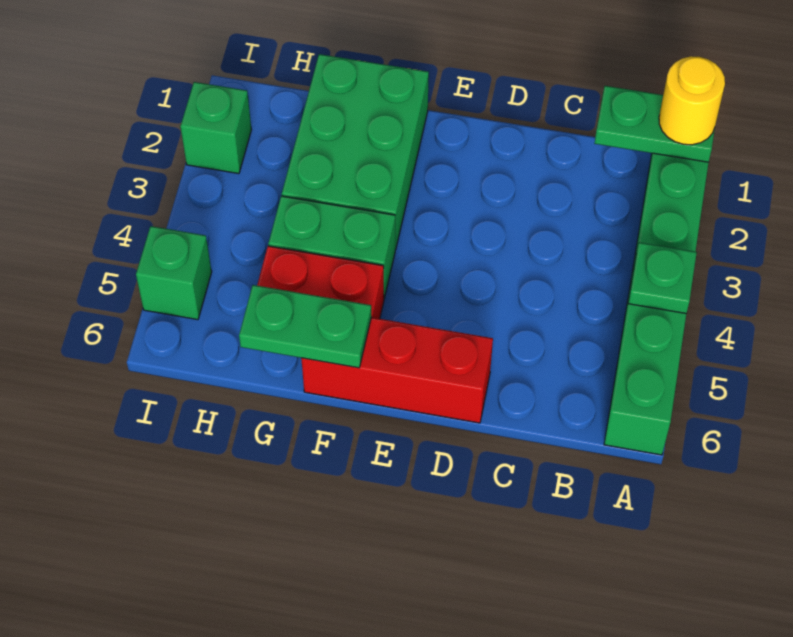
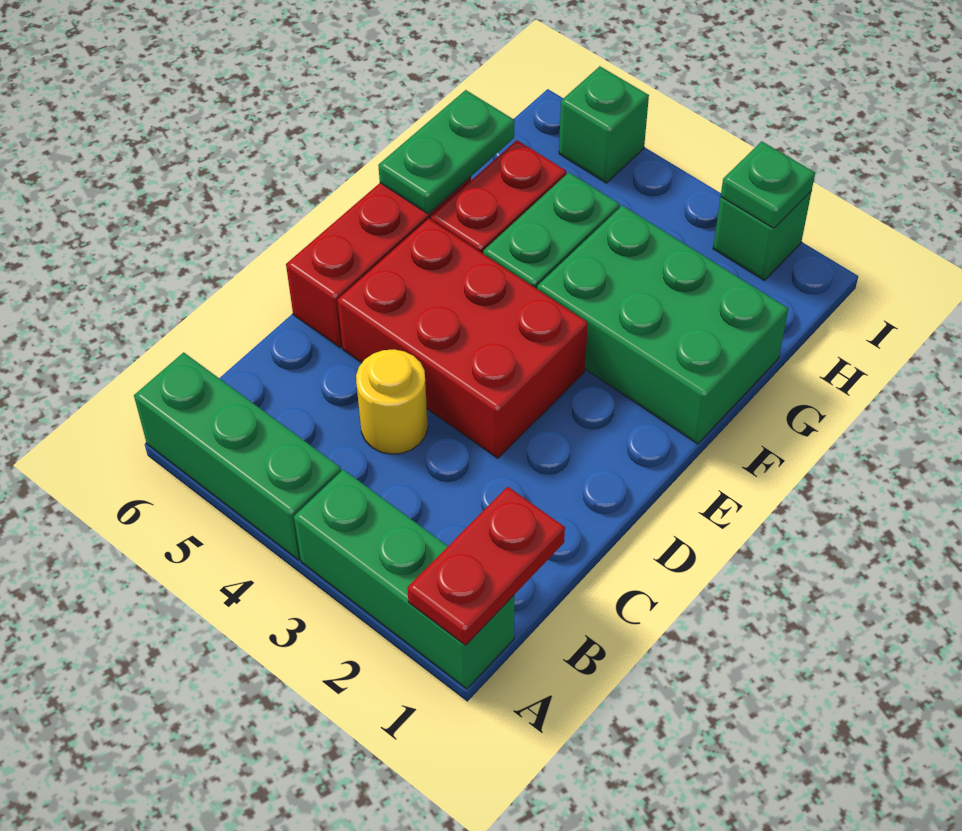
green plate A1:B1 level 2 -> red plate A1:B1 level 2
yellow round brick A1 level 3 -> yellow round brick C4 level 1
green plate A4 level 2 -> green plate I2 level 2
none -> red brick D3:E5 level 1

